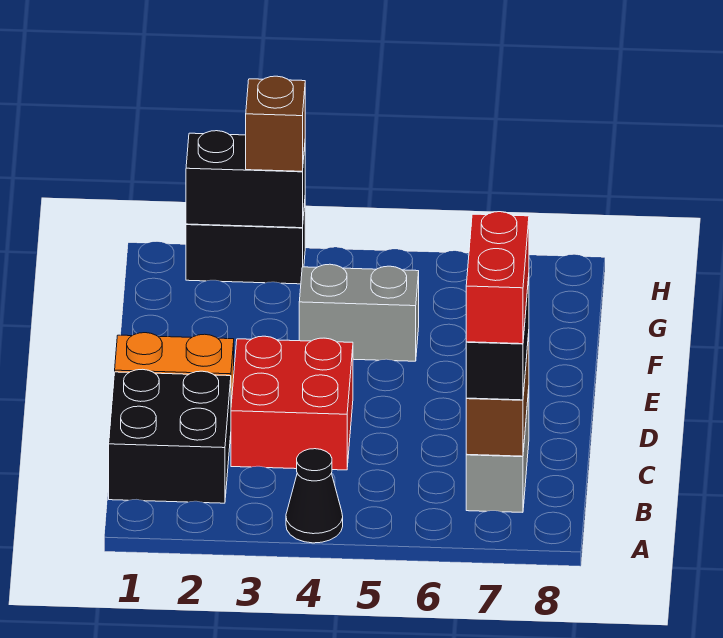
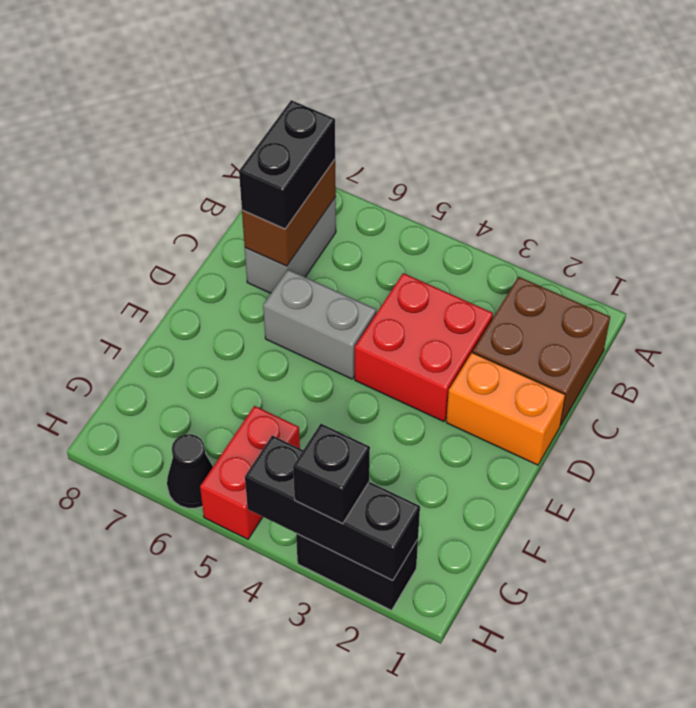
black cone A4 level 1 -> black cone H6 level 1
black brick B1:C2 level 1 -> brown brick B1:C2 level 1
red brick B7:C7 level 4 -> red brick G5:H5 level 1
grey brick F4:F5 level 1 -> grey brick D5:D6 level 1
black brick H2:H3 level 2 -> black brick H2:H4 level 2
brown brick H3 level 3 -> black brick H3 level 3

